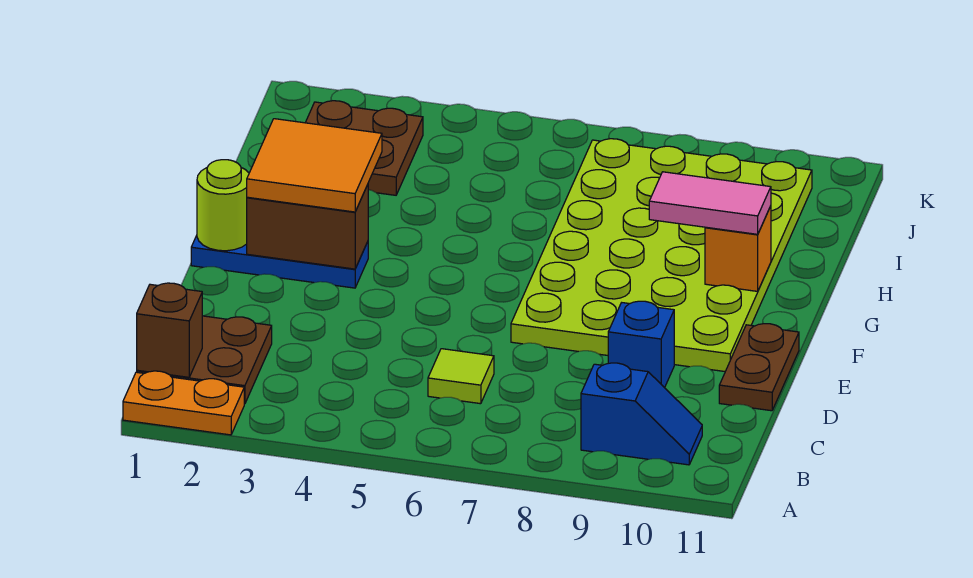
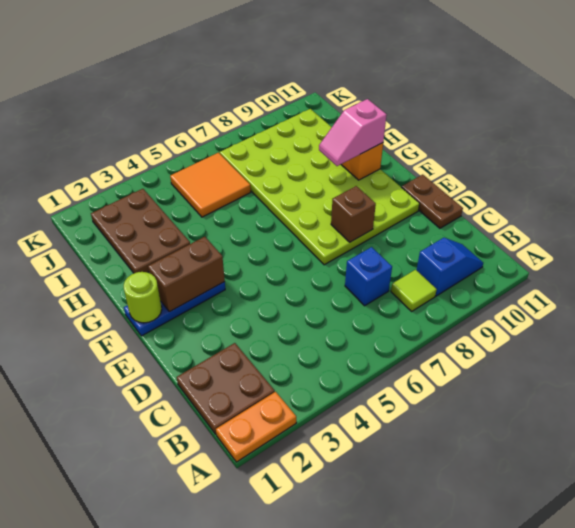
brown brick B1 level 2 -> brown brick E8 level 2
lime tile C6 level 1 -> lime tile B8 level 1
blue brick D9 level 1 -> blue brick C7 level 1
orange tile F2:G3 level 3 -> orange tile I5:J6 level 1
pink tile G9:G10 level 3 -> pink slope G9:G10 level 3 top 10
brown plate I2:J3 level 1 -> brown plate H2:J3 level 1

